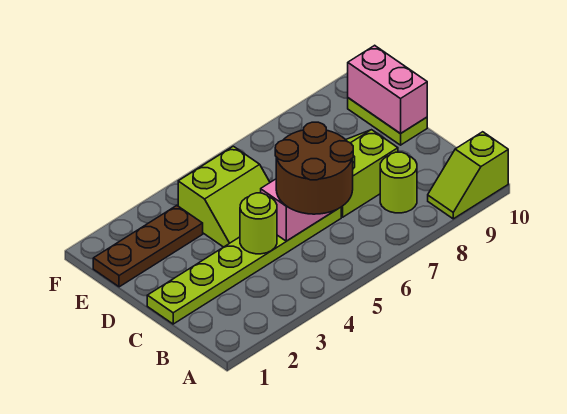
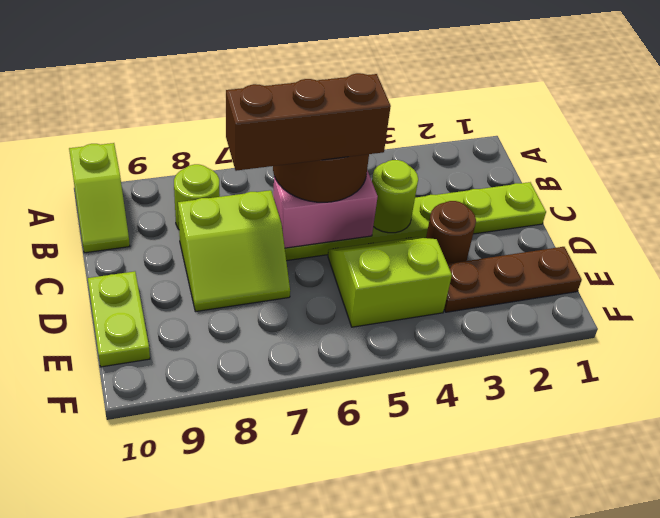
lime slope A9:A10 level 1 top 10 -> lime slope A10:B10 level 1 top A
none -> brown brick C5:C7 level 4
none -> brown round brick D3 level 1
pink brick D10:E10 level 2 -> none

